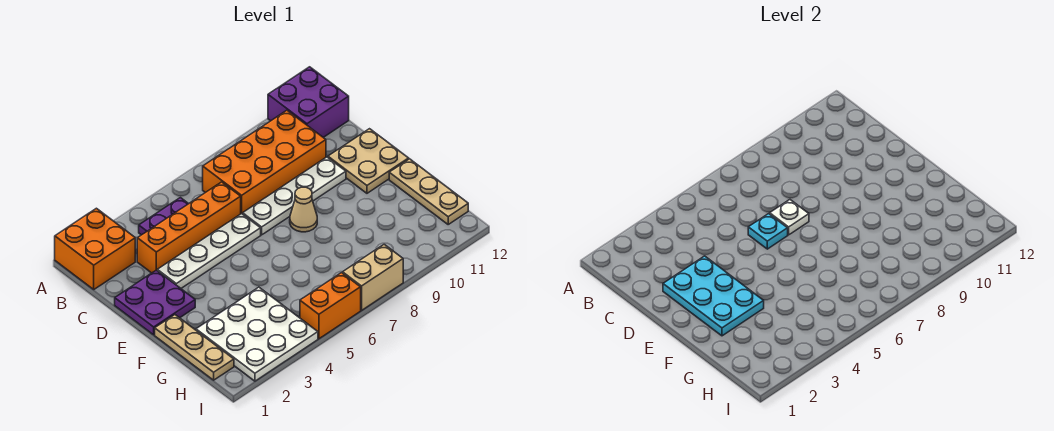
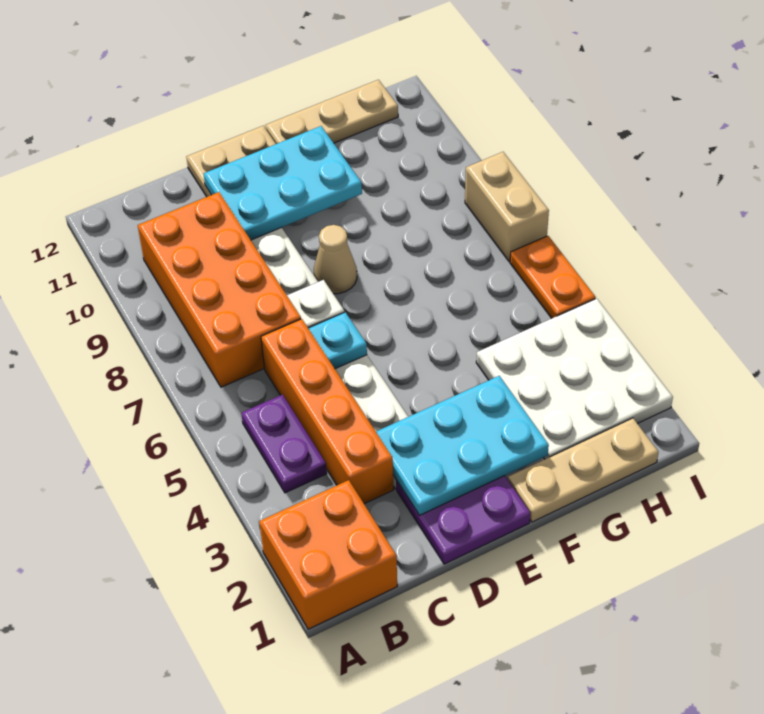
purple brick A11:B12 level 1 -> none
none -> cyan plate D10:F11 level 2
orange brick I5:I6 level 1 -> orange plate I5:I6 level 1

